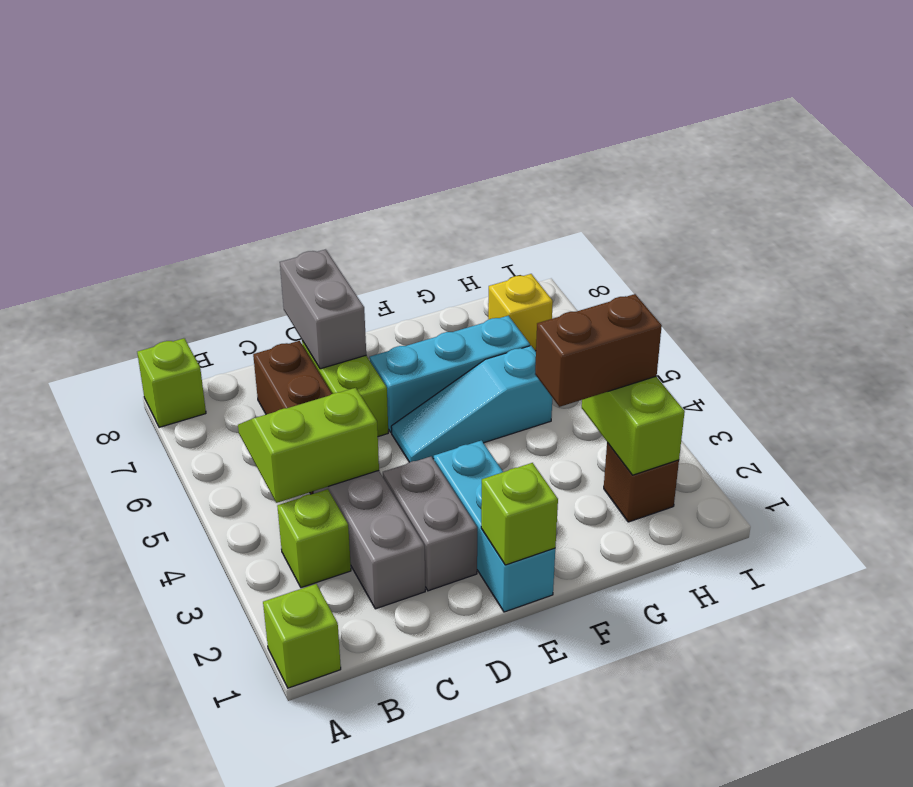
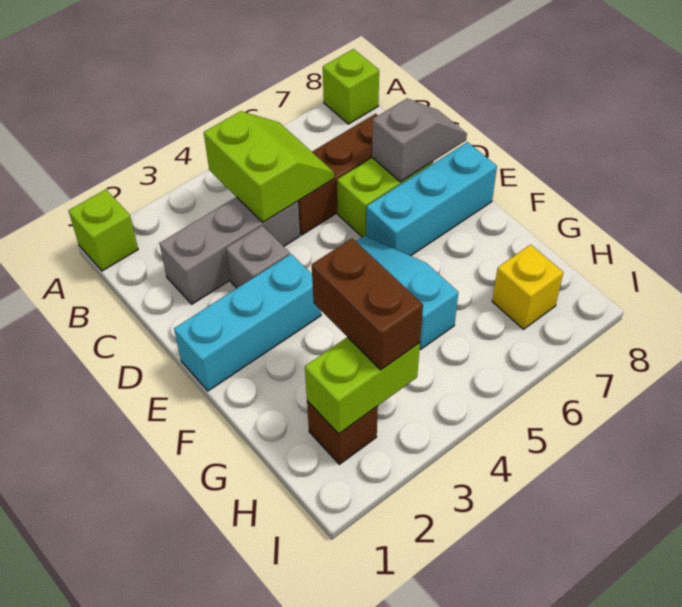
lime brick B3 level 1 -> none
grey brick D2:D3 level 1 -> grey brick D3 level 1
grey brick D7:D8 level 2 -> grey slope D7:D8 level 2 top 7
lime brick E1 level 2 -> none
cyan brick E6:G6 level 1 -> cyan brick E6:E8 level 1

